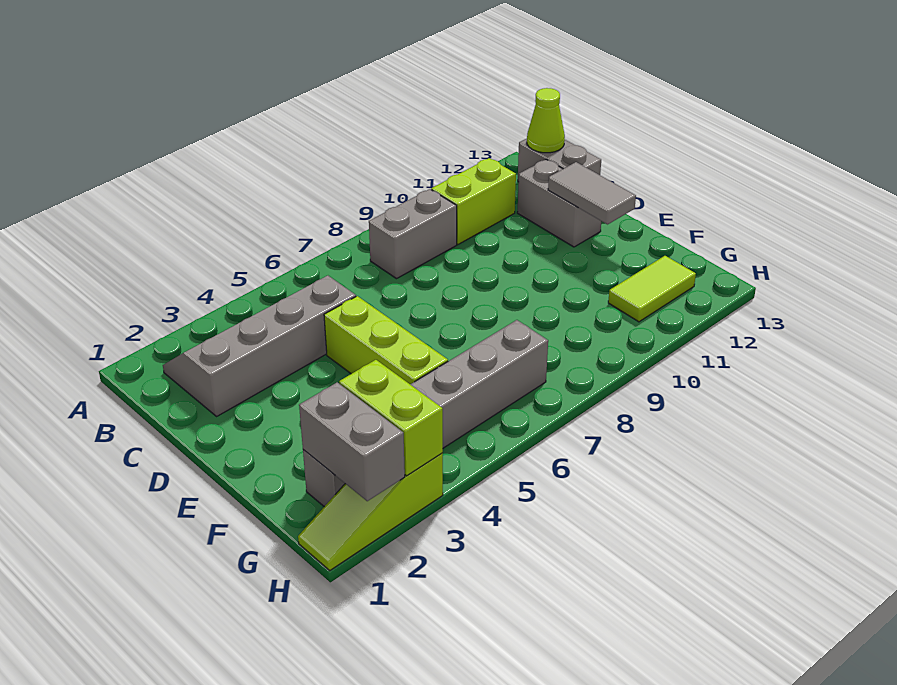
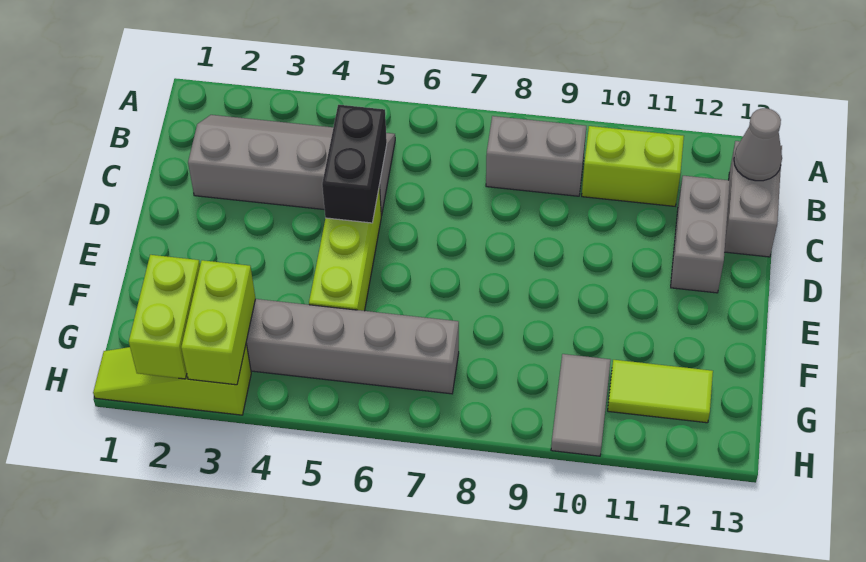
lime cone B13 level 2 -> grey cone B13 level 2
none -> black brick C5:D5 level 2
grey tile D12:E12 level 2 -> grey tile G10:H10 level 1
grey brick G2:H2 level 2 -> lime brick G2:H2 level 2

